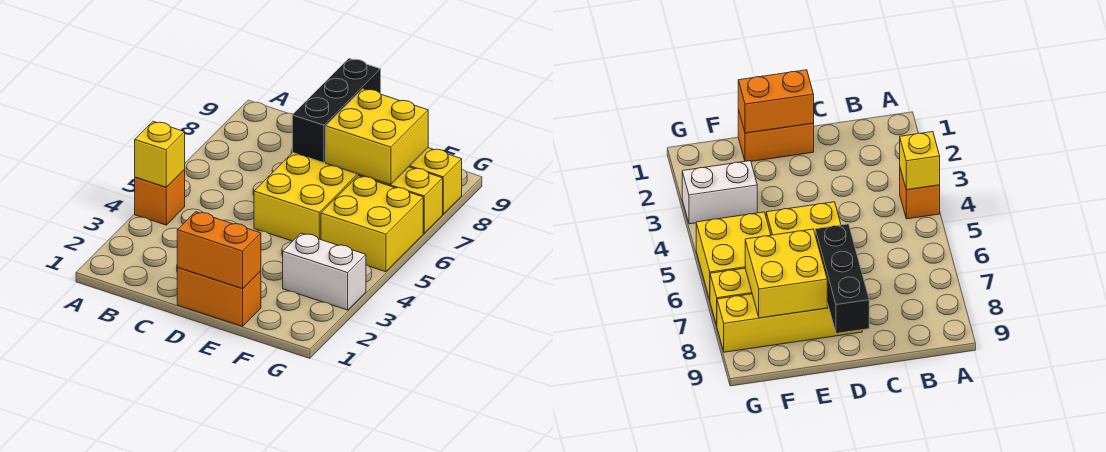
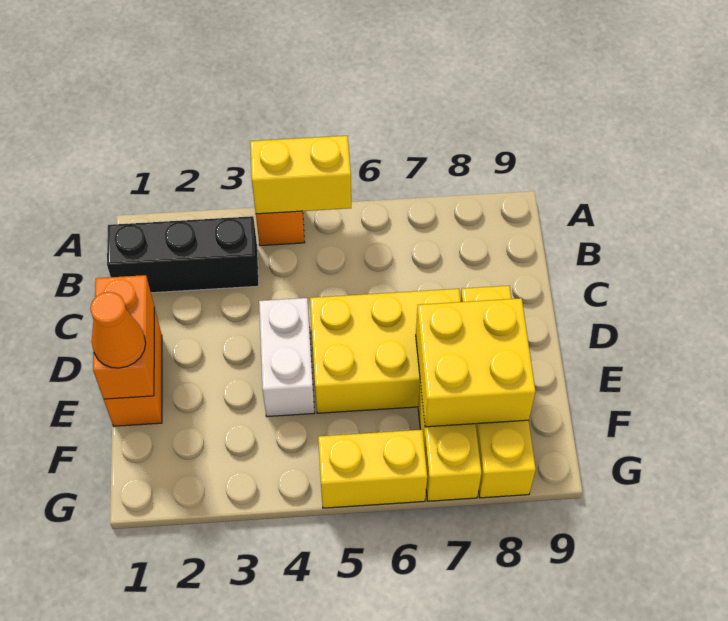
yellow brick A4 level 2 -> yellow brick A4:A5 level 2
black brick D7:D9 level 2 -> black brick B1:B3 level 1
none -> orange cone E1 level 3
white brick F3:G3 level 1 -> white brick D4:E4 level 1
yellow brick F5:G6 level 1 -> yellow brick G5:G6 level 1

